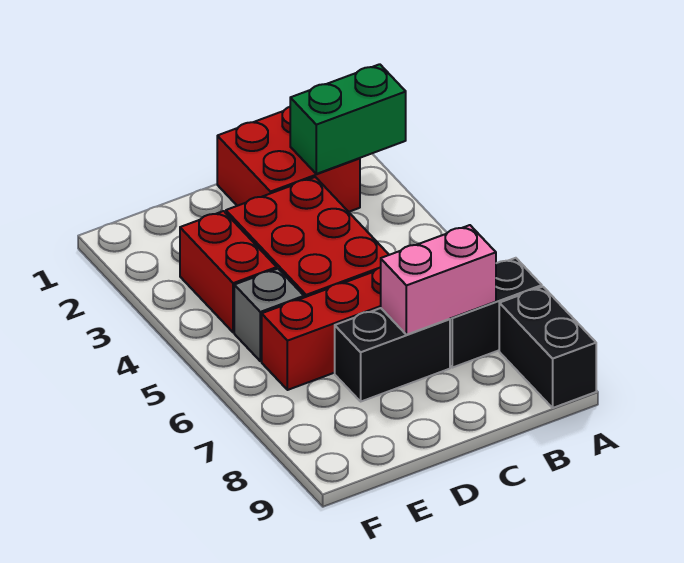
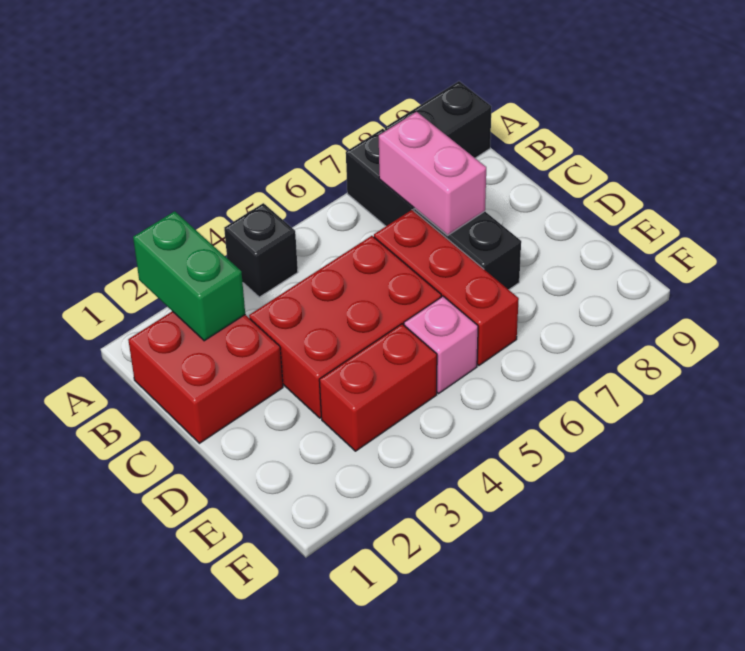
none -> black brick A4 level 1
grey brick E5 level 1 -> pink brick E5 level 1

